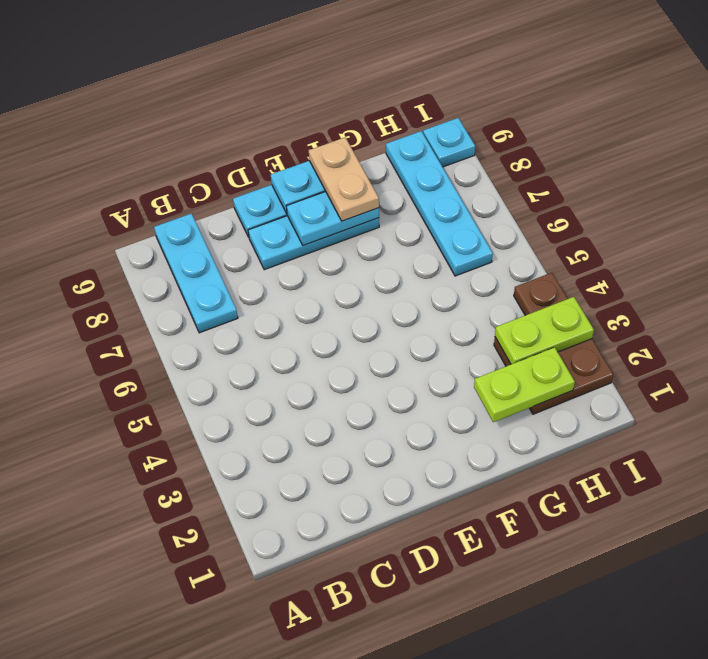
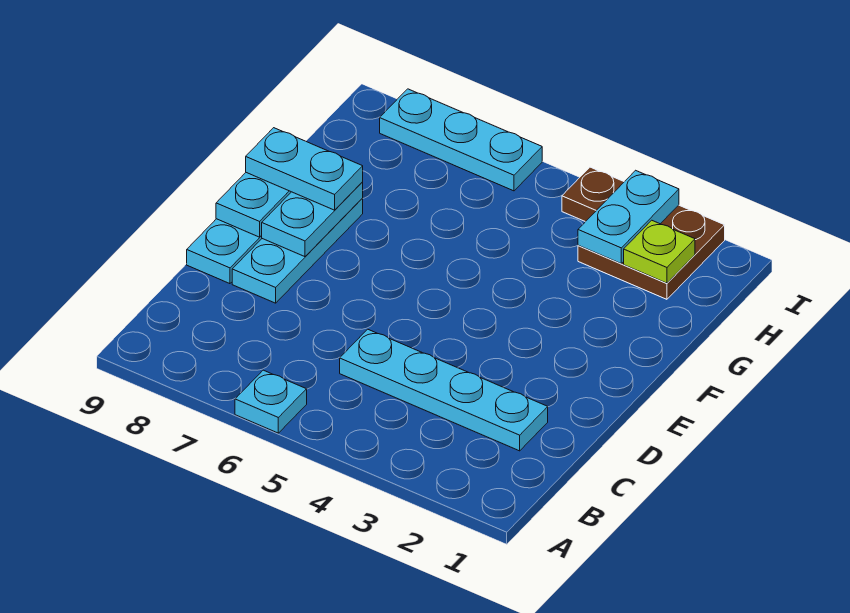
cyan plate B7:B9 level 1 -> cyan plate I6:I8 level 1
tan plate F8:F9 level 3 -> cyan plate F8:F9 level 3
lime plate G2:H2 level 2 -> lime plate H2 level 2
lime plate H3:I3 level 2 -> cyan plate H3:I3 level 2
cyan plate H6:H9 level 1 -> cyan plate C2:C5 level 1
cyan plate I9 level 1 -> cyan plate A6 level 1

